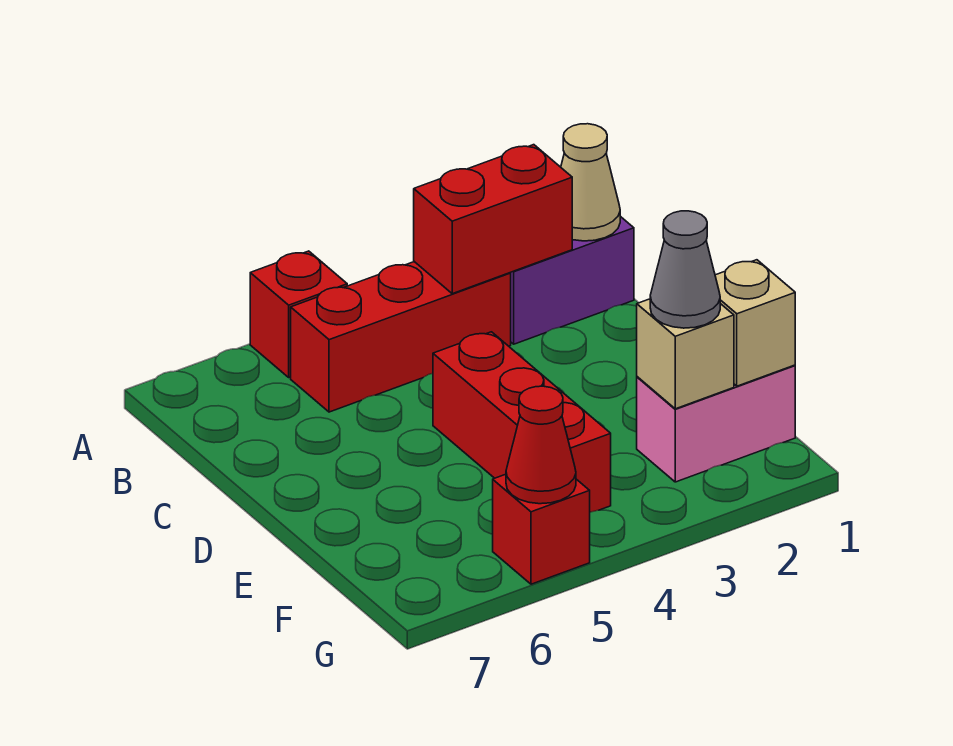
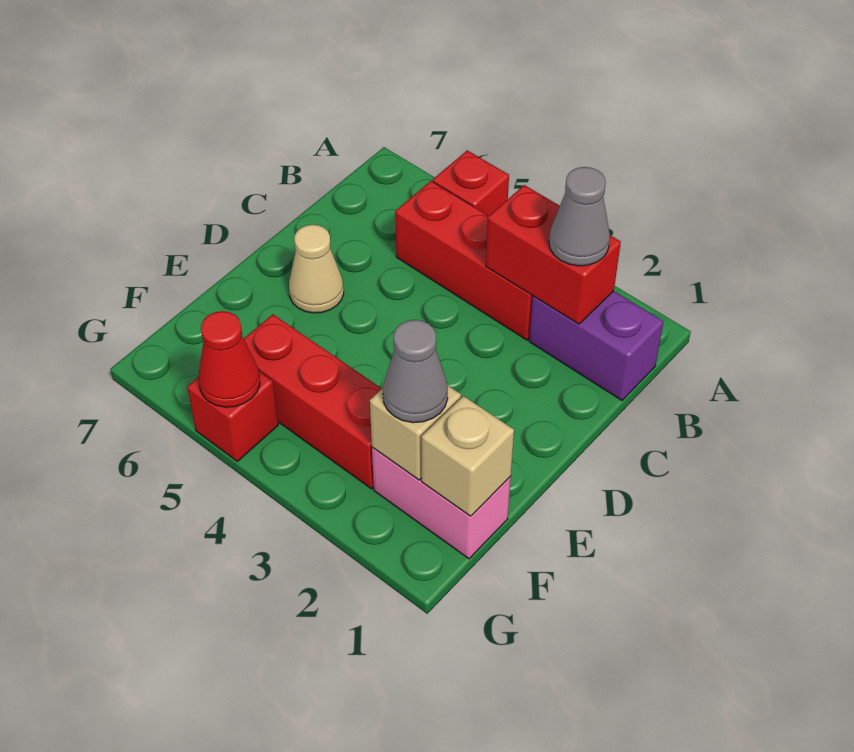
tan cone B1 level 2 -> tan cone D6 level 1
none -> grey cone B2 level 3
red brick D4:F4 level 1 -> red brick F3:F5 level 1

